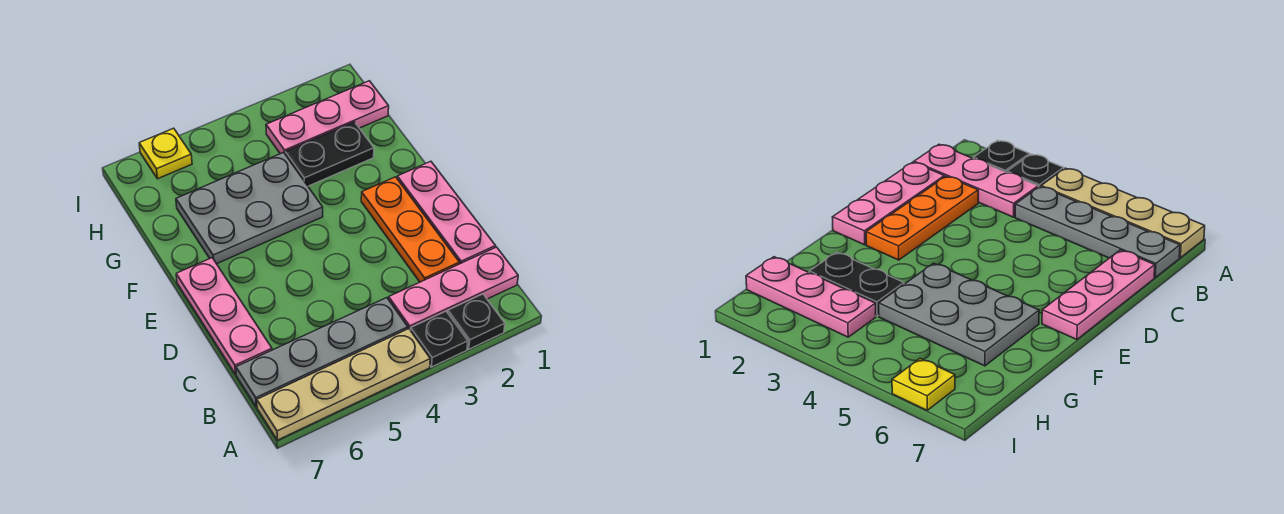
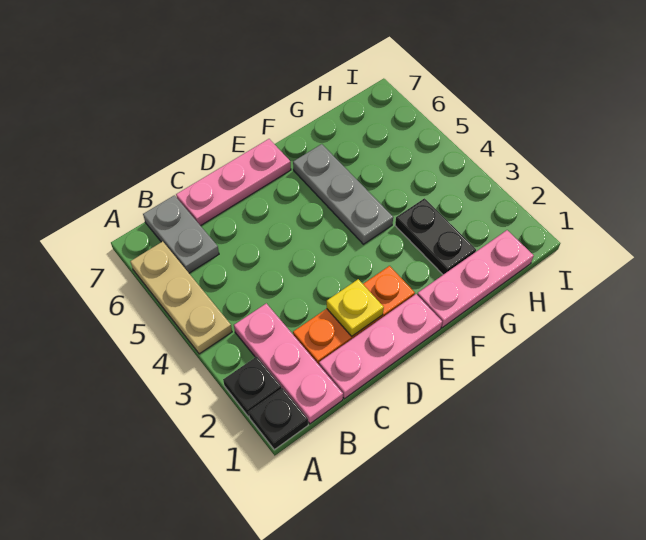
black plate A3 level 1 -> black plate A1 level 1
tan plate A4:A7 level 1 -> tan plate A4:A6 level 1
grey plate B4:B7 level 1 -> grey plate B6:B7 level 1
grey plate F4:G6 level 1 -> grey plate F4:F6 level 1
pink plate H1:H3 level 1 -> pink plate F1:H1 level 1
yellow plate I6 level 1 -> yellow plate D2 level 2

